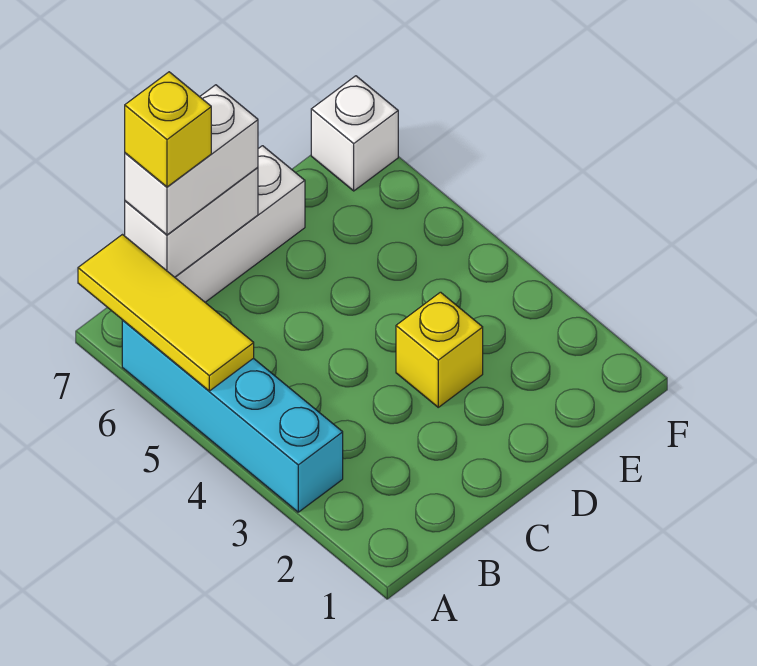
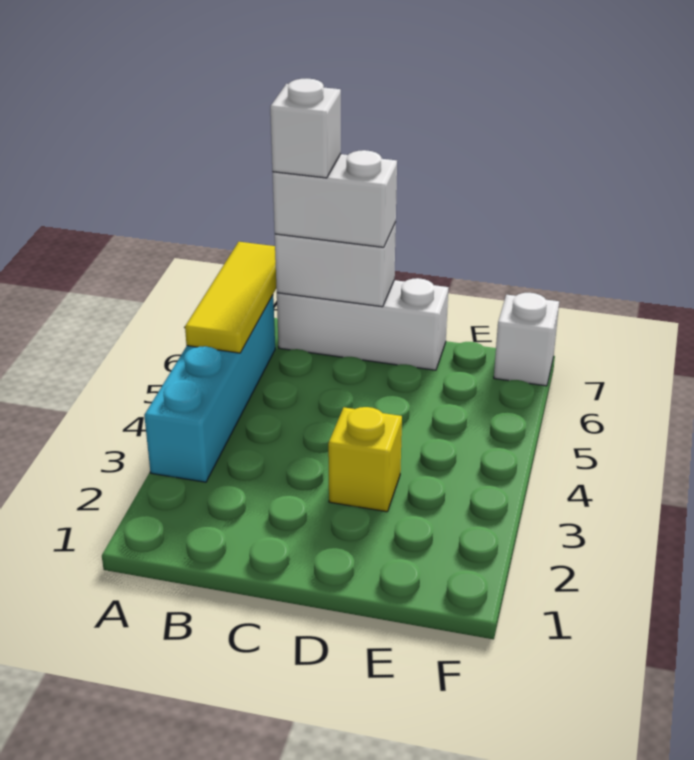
yellow brick B7 level 4 -> white brick B7 level 4

